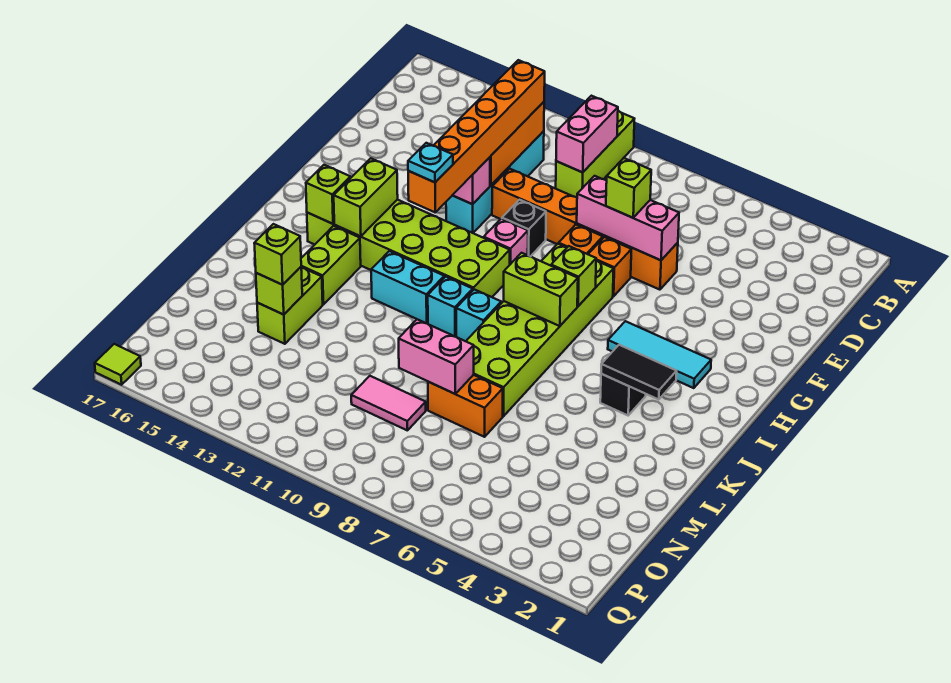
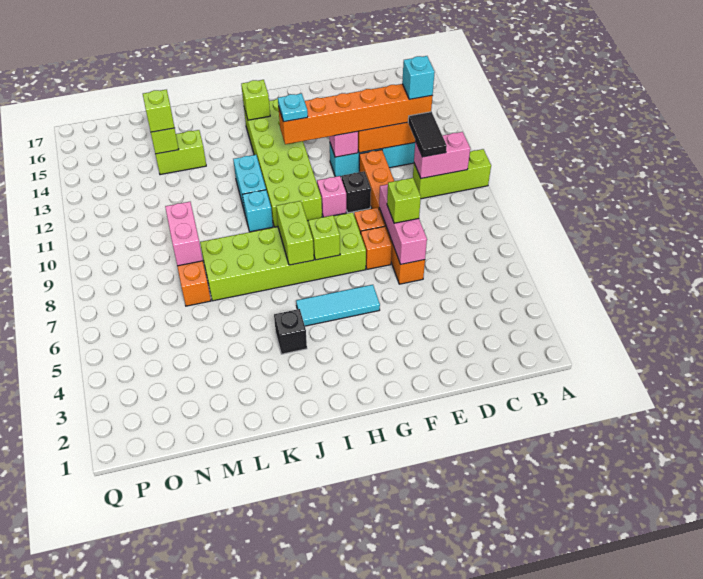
cyan tile H3:H5 level 1 -> cyan tile G5:I5 level 1
lime brick H14:I14 level 2 -> none
black tile J3:J4 level 2 -> black tile C10:C11 level 3
cyan brick J9 level 1 -> cyan brick C12 level 4
lime brick J14:K14 level 1 -> none
pink tile N9:N10 level 1 -> none
lime tile Q17 level 1 -> none

